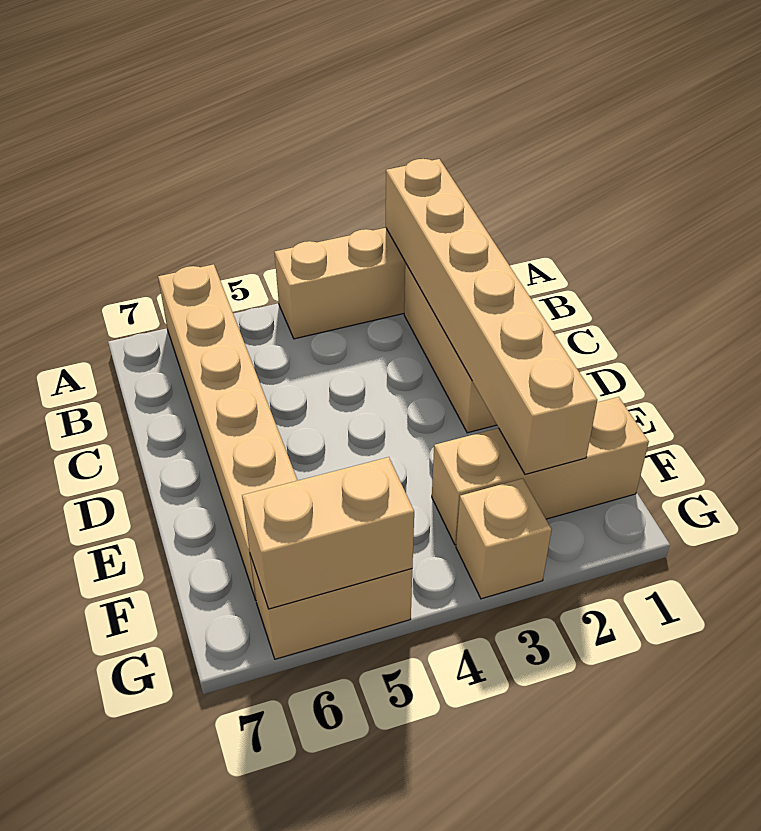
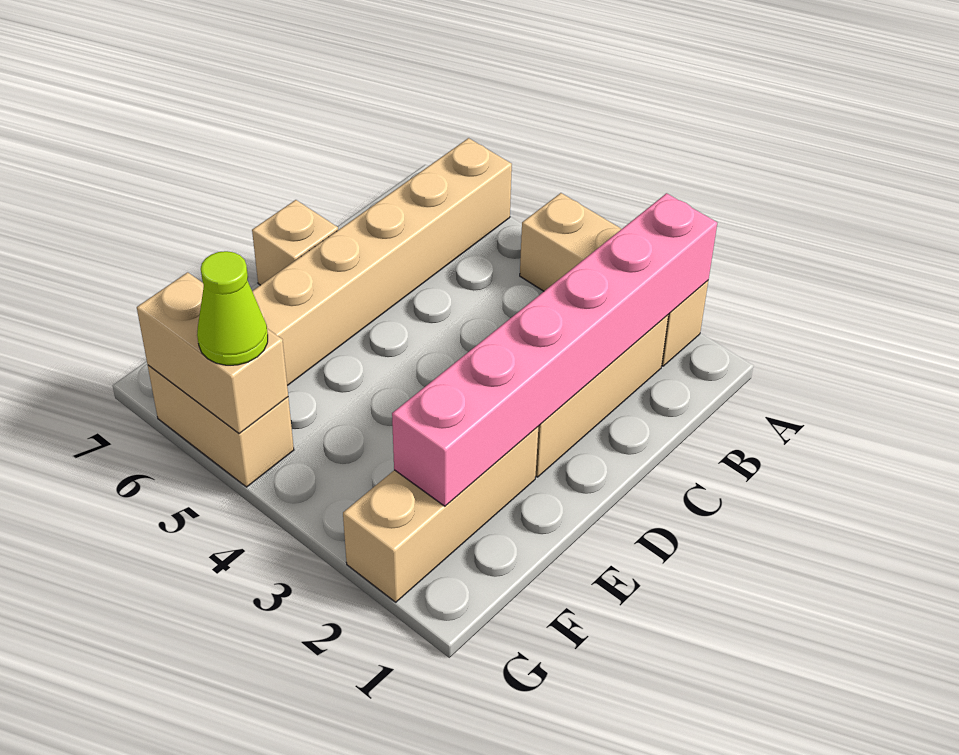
tan brick A2:F2 level 2 -> pink brick A2:F2 level 2
tan brick F1:F3 level 1 -> tan brick E2:G2 level 1
tan brick G3 level 1 -> tan brick D7 level 1
none -> lime cone G5 level 3

